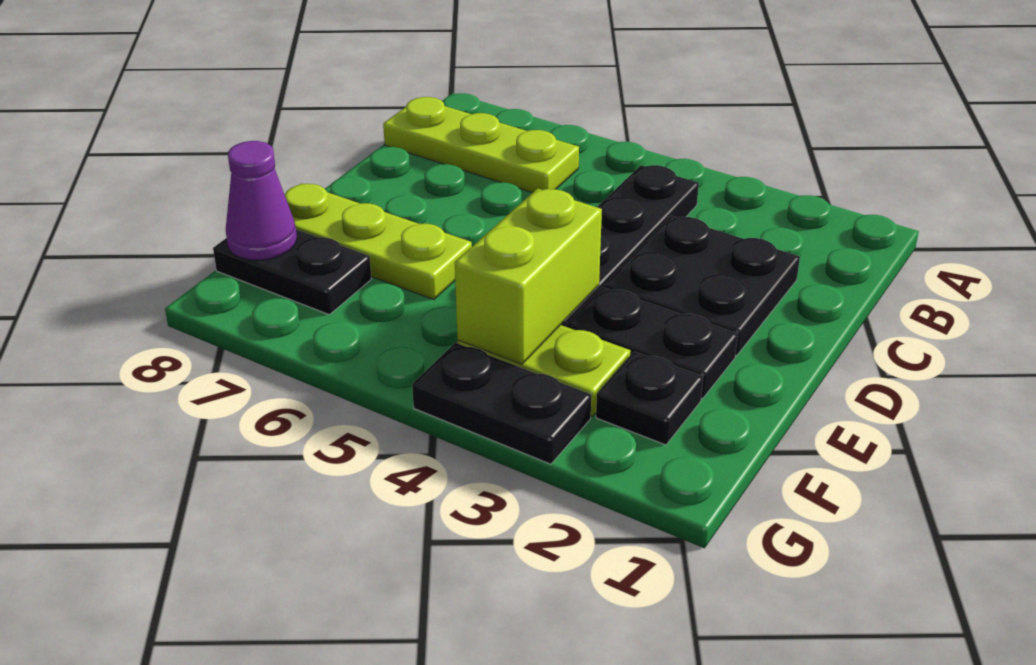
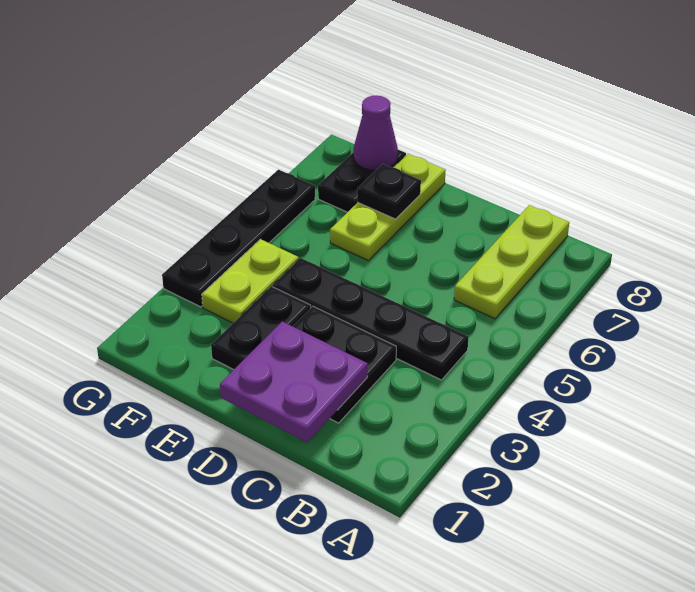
none -> purple plate C1:D2 level 2
lime brick E4:F4 level 2 -> none
black plate F2 level 1 -> black plate E7 level 2
black plate G3:G4 level 1 -> black plate G3:G6 level 1

